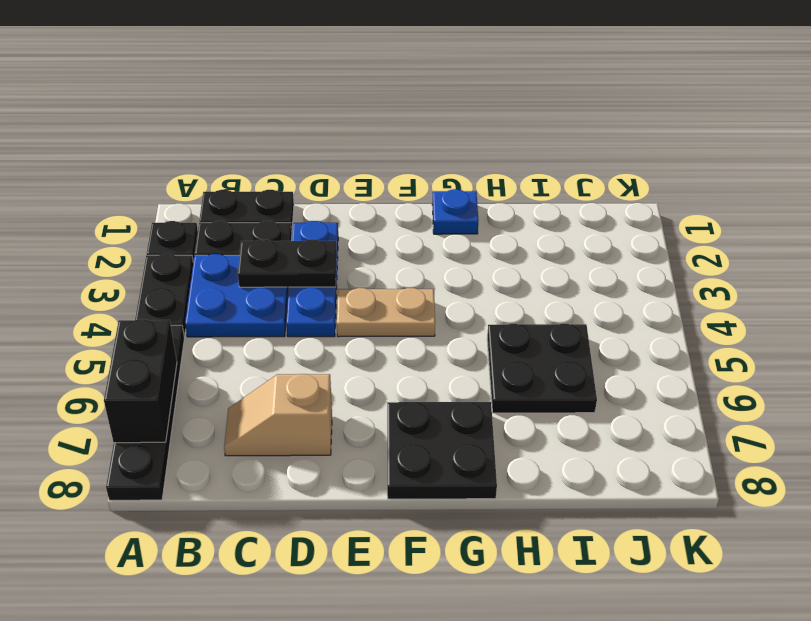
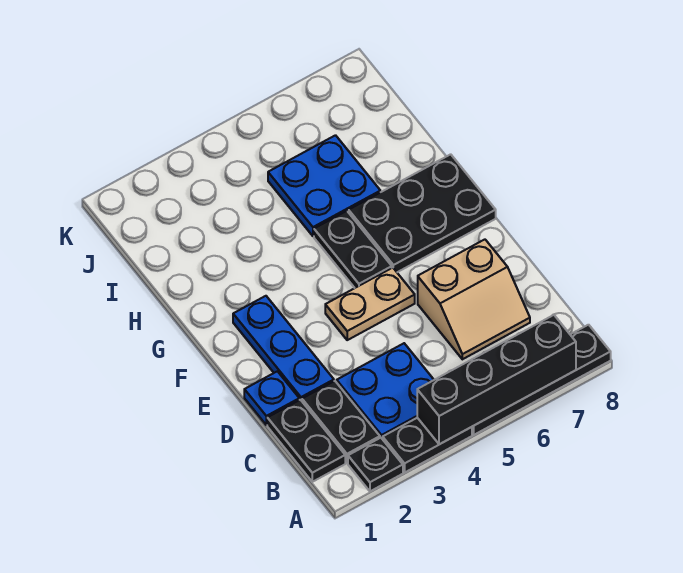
black brick A6:A7 level 2 -> black brick A4:A7 level 2
black plate C3:D3 level 2 -> black plate F5:G5 level 1
tan slope C7:D7 level 1 top D -> tan slope C6:D7 level 1 top D
blue plate D2:D4 level 1 -> blue plate D2:F2 level 1
tan plate E4:F4 level 1 -> tan plate E4:E5 level 1
black plate F7:G8 level 1 -> black plate F6:G8 level 1
blue plate G1 level 1 -> blue plate D1 level 1
black plate H5:I6 level 1 -> blue plate H5:I6 level 1

